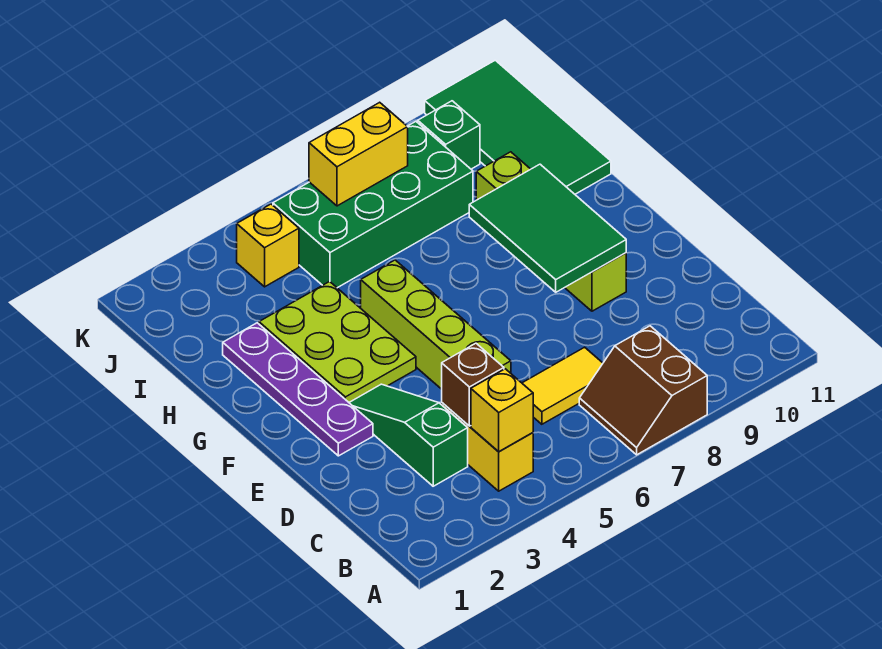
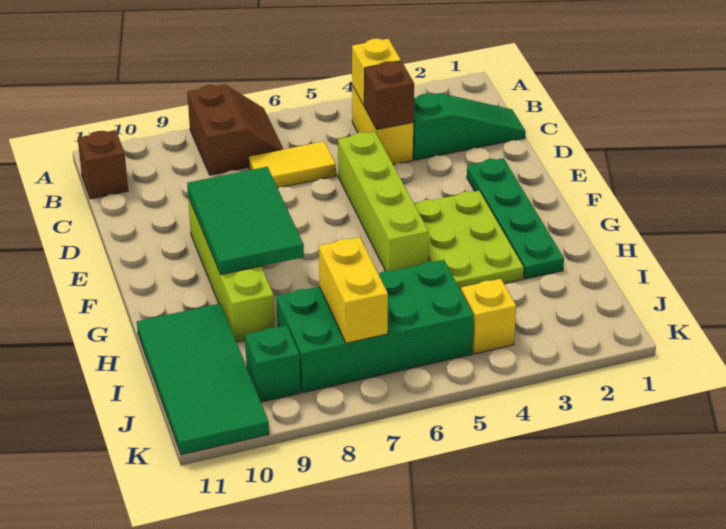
none -> brown brick B11 level 1
green slope C3:E3 level 1 top C -> green slope C1:C3 level 1 top 3
purple plate E2:H2 level 1 -> green plate E2:H2 level 1
yellow brick J6:J7 level 2 -> yellow brick I7:J7 level 2

